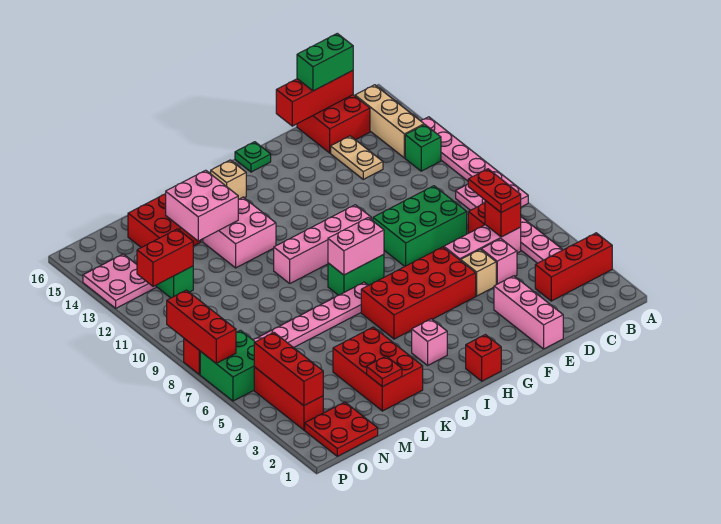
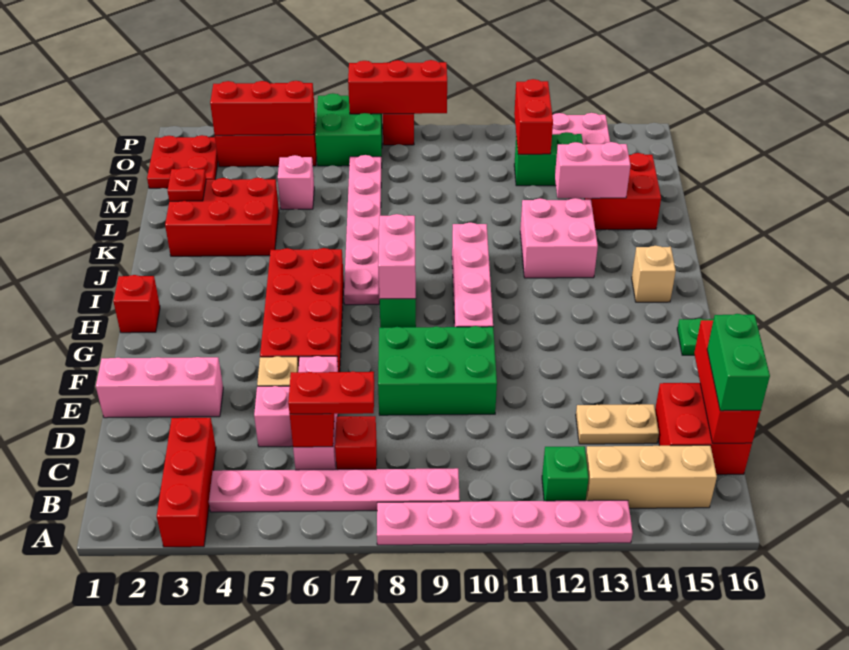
green brick D8:F9 level 1 -> green brick E8:F10 level 1
pink brick I3 level 1 -> pink brick M5 level 1
pink brick K13:L14 level 2 -> pink brick L13:L14 level 2

